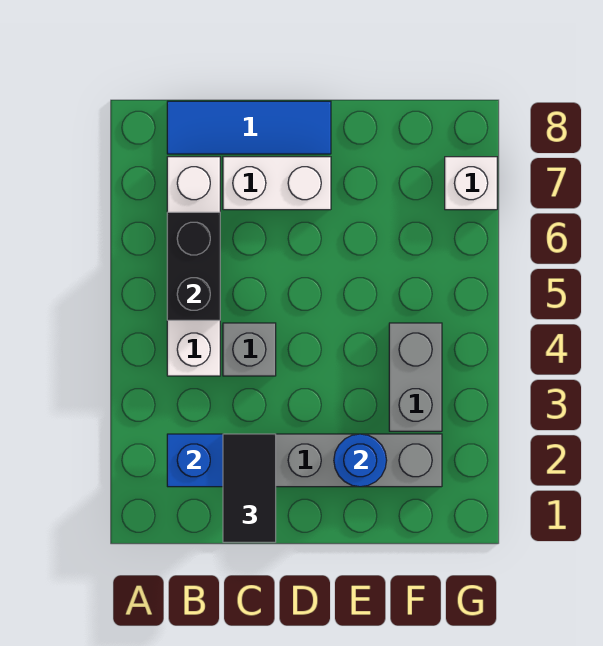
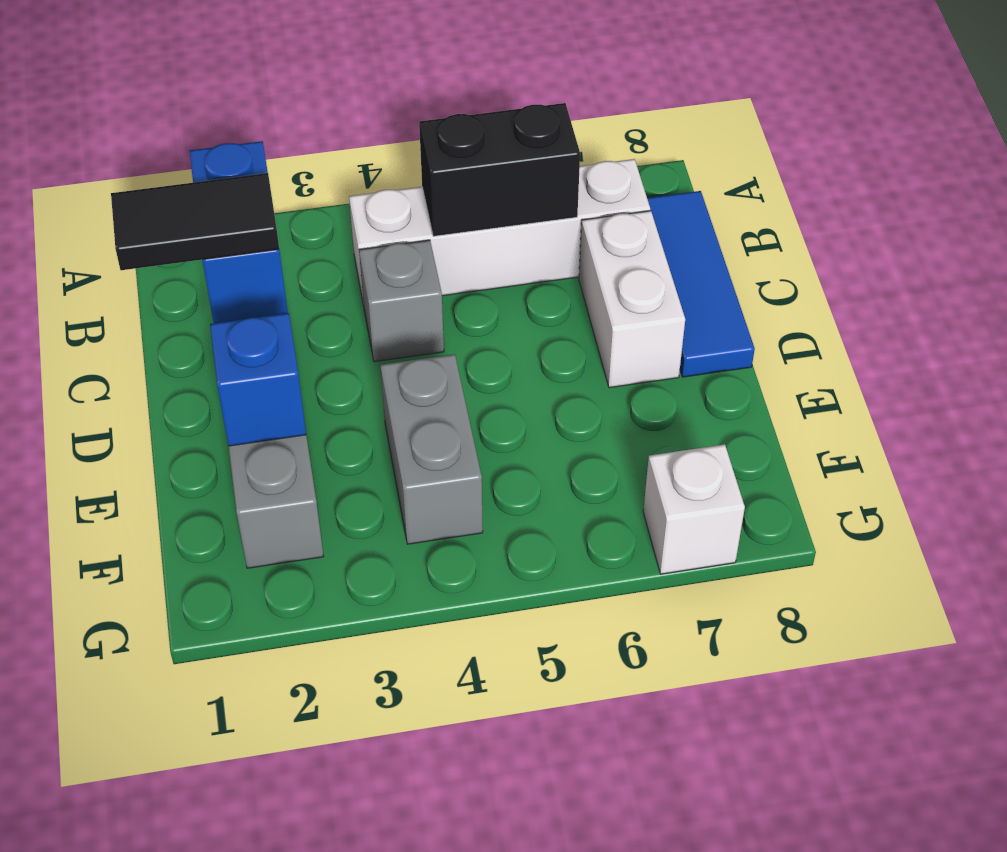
blue round brick E2 level 2 -> blue brick E2 level 2
grey brick F3:F4 level 1 -> grey brick E4:F4 level 1

